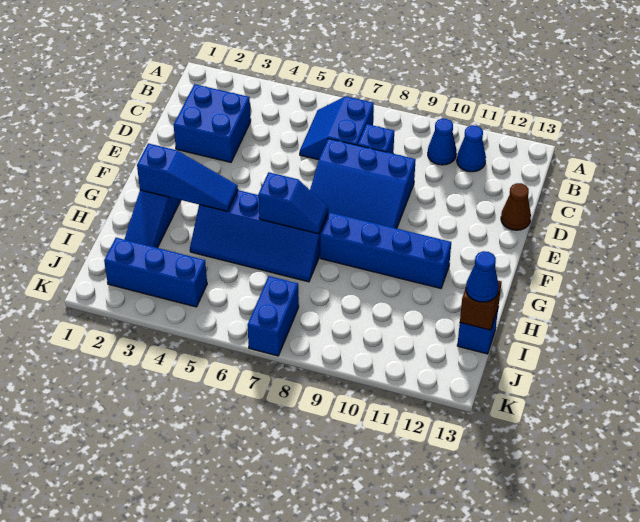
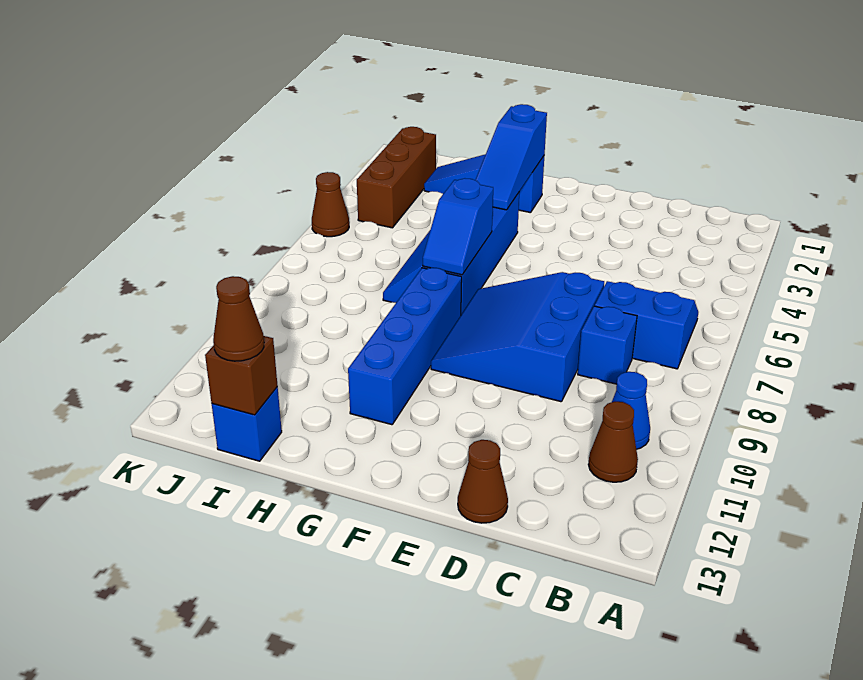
blue cone B11 level 1 -> brown cone B11 level 1
blue brick C2:D3 level 1 -> none
blue cone I13 level 3 -> brown cone I13 level 3
blue brick J2:J4 level 1 -> brown brick J2:J4 level 1
blue brick J7:K7 level 1 -> none
none -> brown cone K5 level 1

